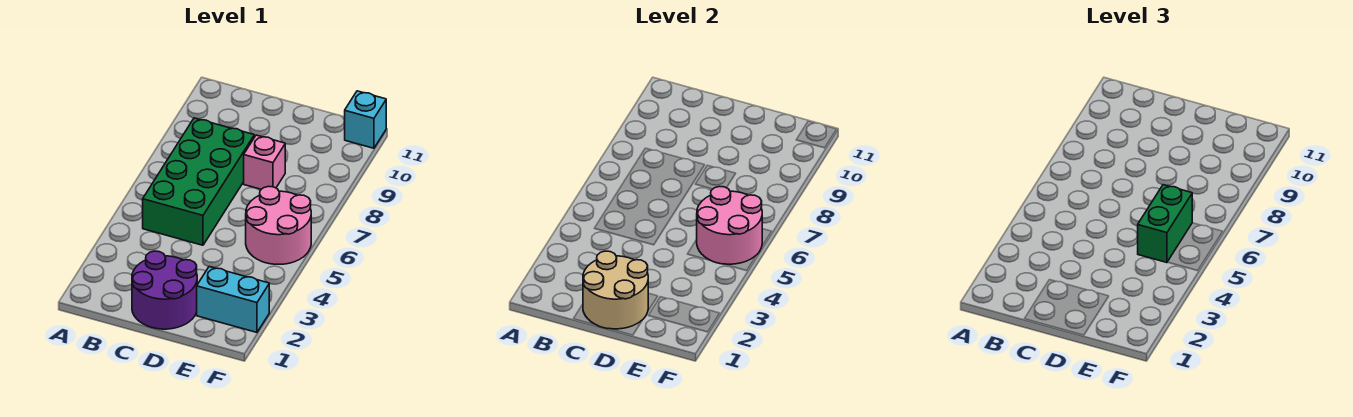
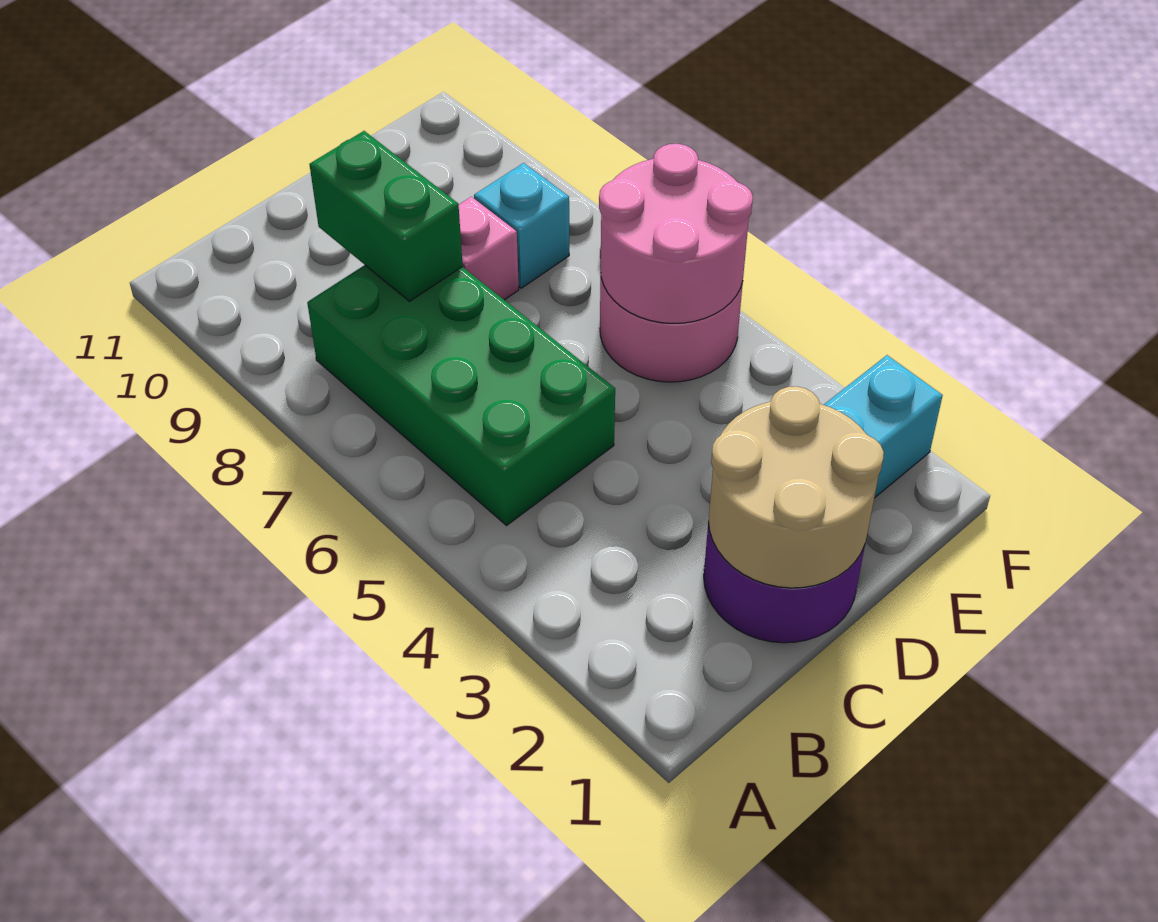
green brick E5:E6 level 3 -> green brick C8:C9 level 2
cyan brick F11 level 1 -> cyan brick E8 level 1

